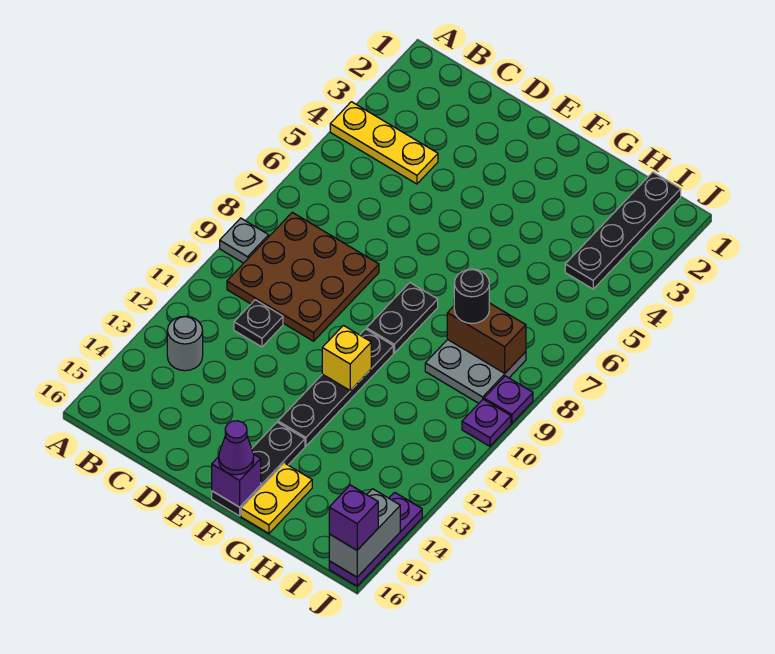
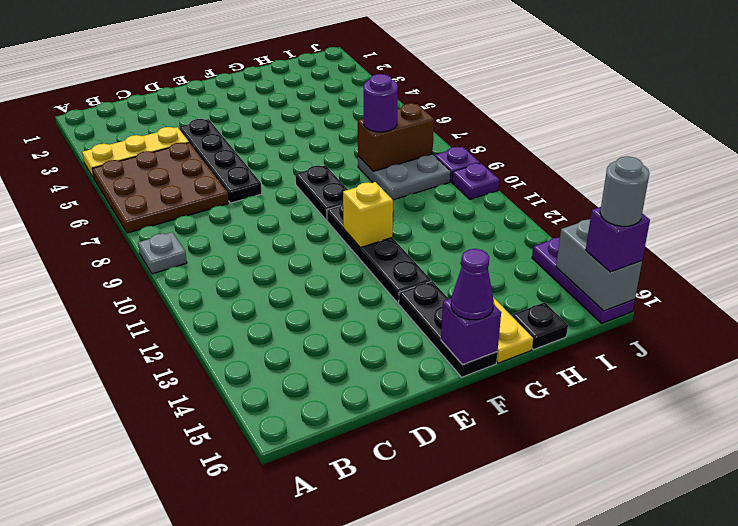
brown plate B8:D10 level 1 -> brown plate A5:C7 level 1
grey round brick B13 level 1 -> grey round brick J16 level 4
black plate C11 level 1 -> black plate H16 level 1
black round brick H8 level 3 -> purple round brick H8 level 3
black plate I1:I4 level 1 -> black plate D4:D7 level 1

